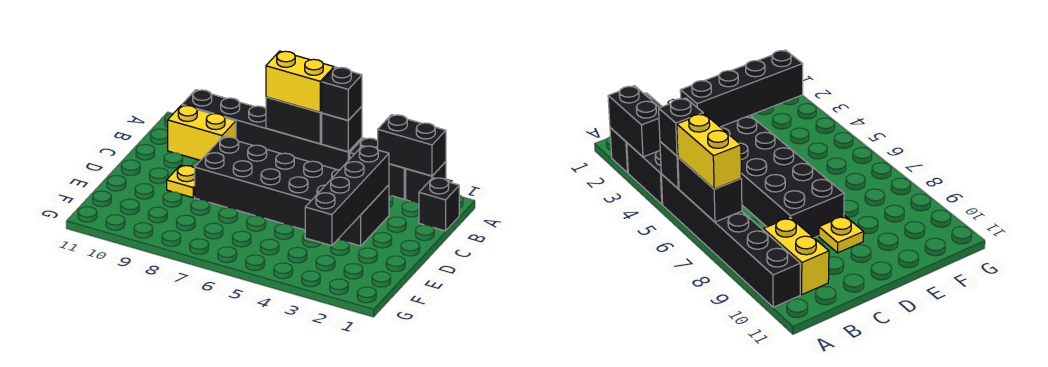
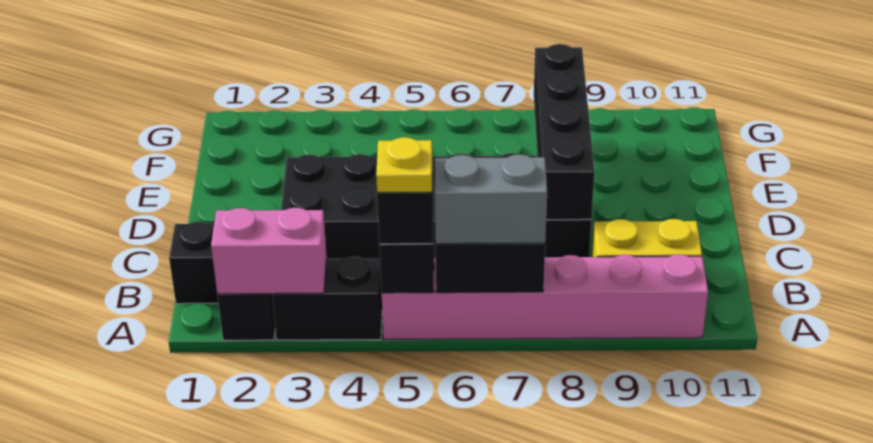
black brick A2:A3 level 2 -> pink brick A2:A3 level 2
black brick A5:A10 level 1 -> pink brick A5:A10 level 1
yellow brick A6:A7 level 3 -> grey brick A6:A7 level 3
black brick C3:F3 level 2 -> black brick C8:F8 level 2
yellow plate D9 level 1 -> yellow plate A5 level 4

